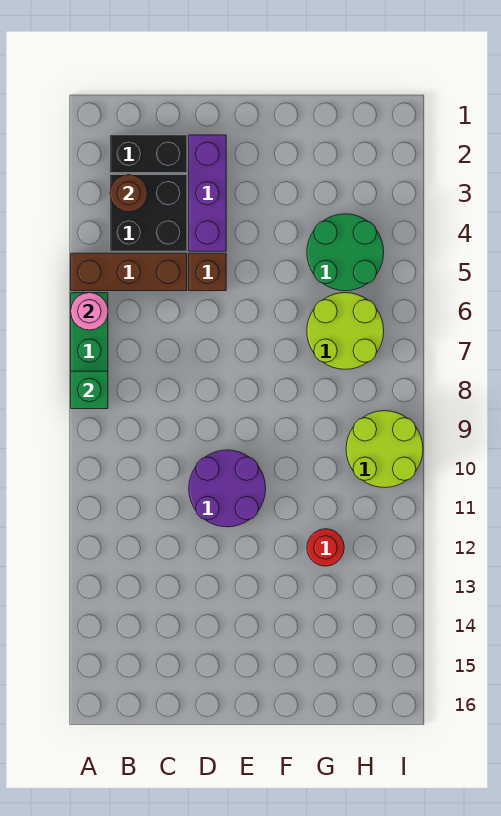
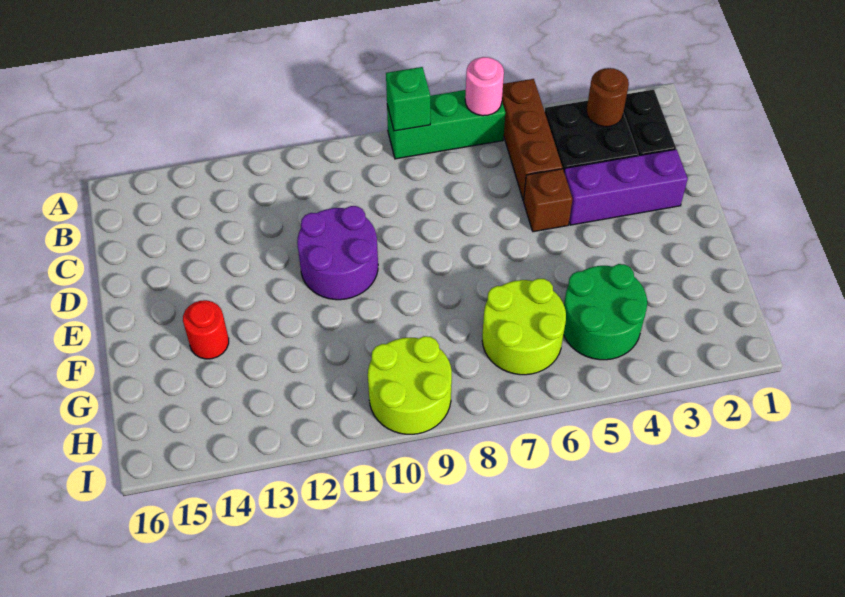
red round brick G12 level 1 -> red round brick F14 level 1

